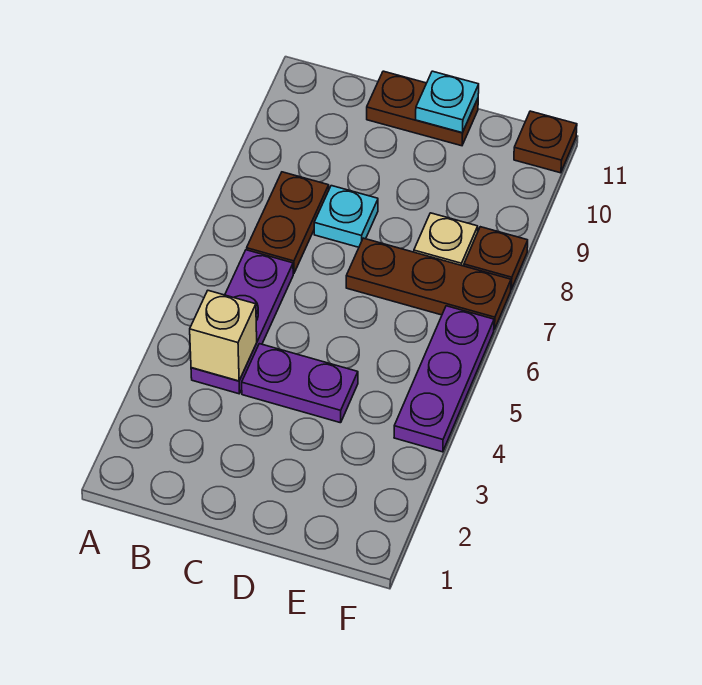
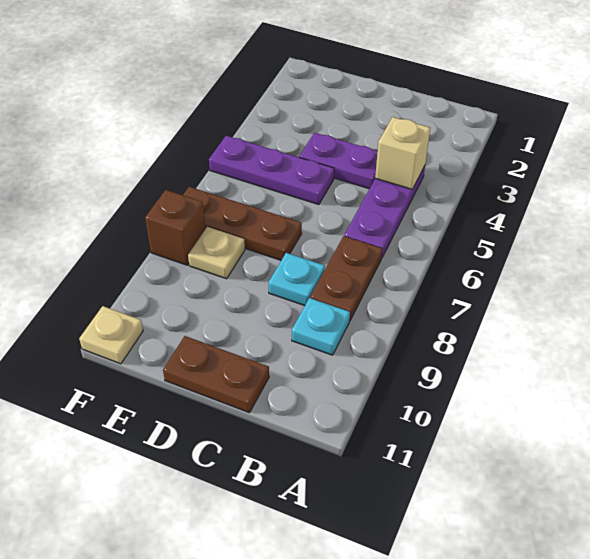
cyan plate D11 level 2 -> cyan plate B9 level 1
purple plate F4:F6 level 1 -> purple plate D5:F5 level 1
brown plate F8 level 1 -> brown brick F8 level 1
brown plate F11 level 1 -> tan plate F11 level 1

